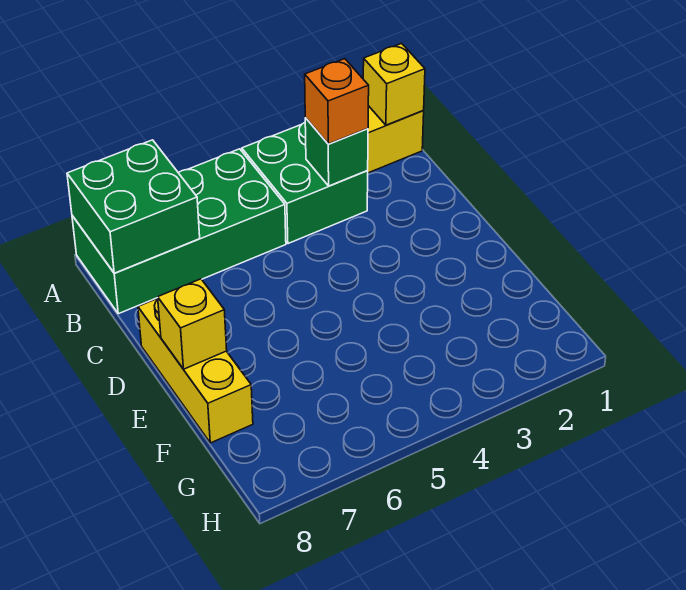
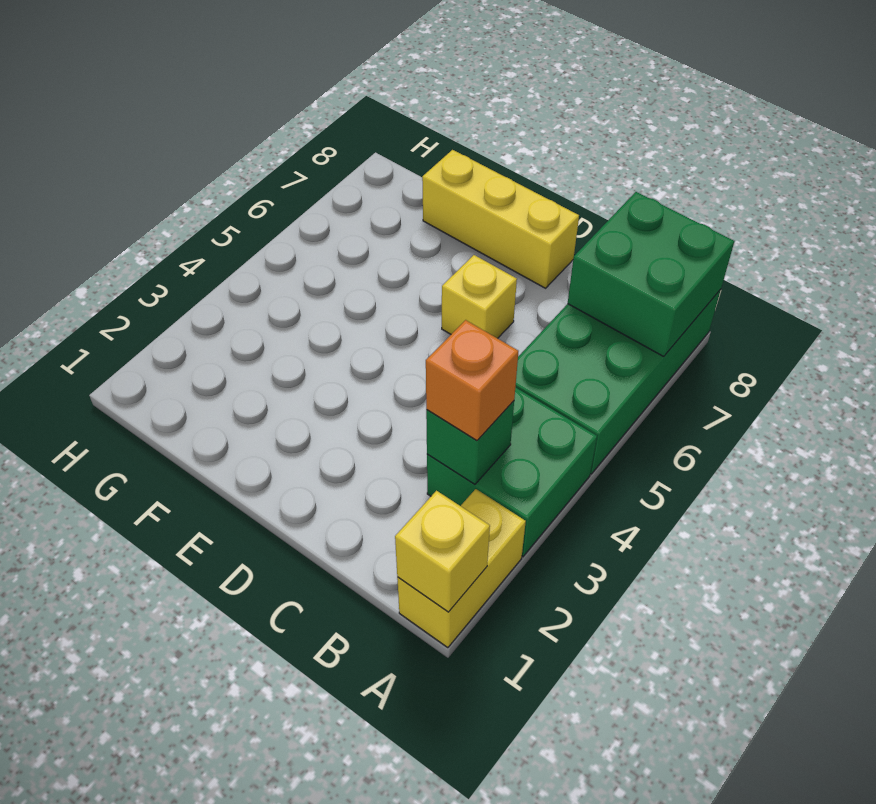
yellow brick E8 level 2 -> yellow brick D6 level 1

